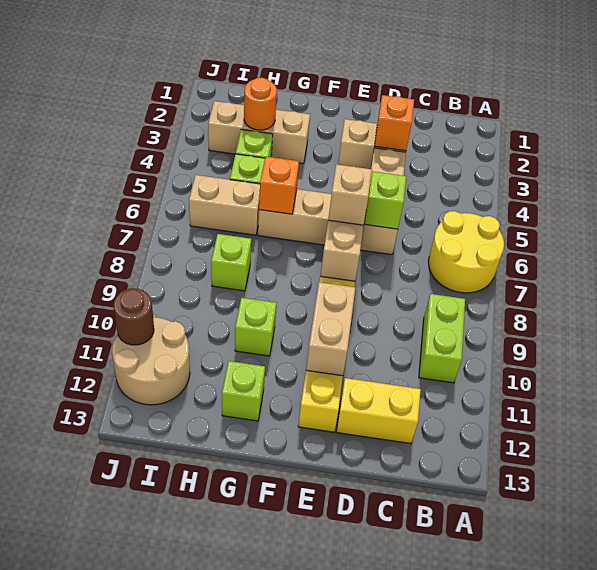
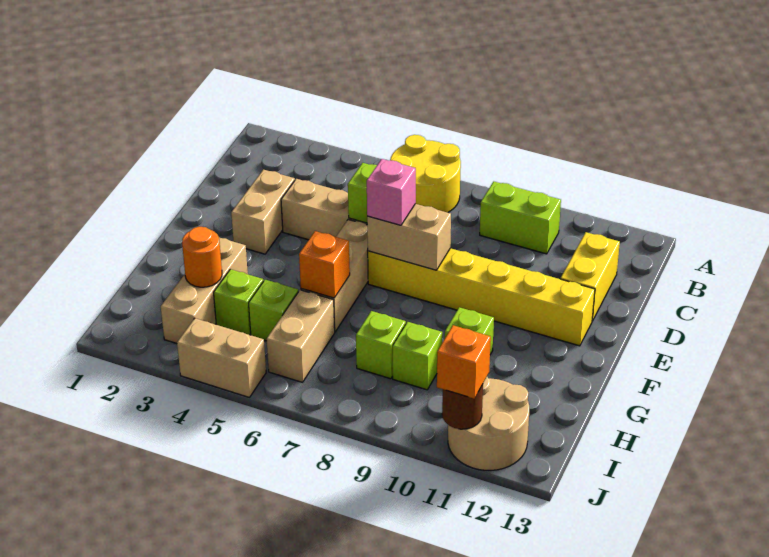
orange brick D3 level 2 -> orange brick J11 level 3
tan brick E7 level 3 -> pink brick E7 level 3
tan brick E10:E11 level 2 -> tan brick J4:J5 level 1
lime brick G12 level 1 -> lime brick H9 level 1

